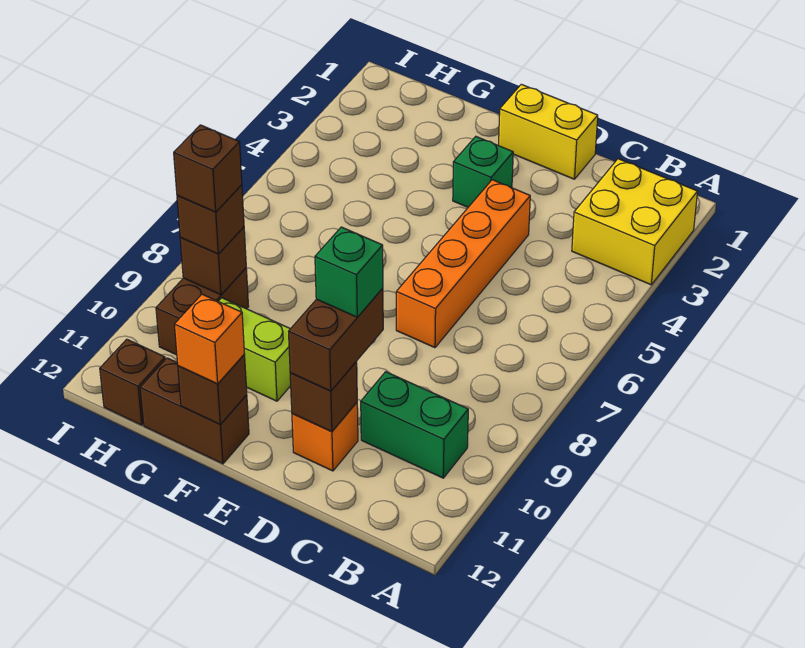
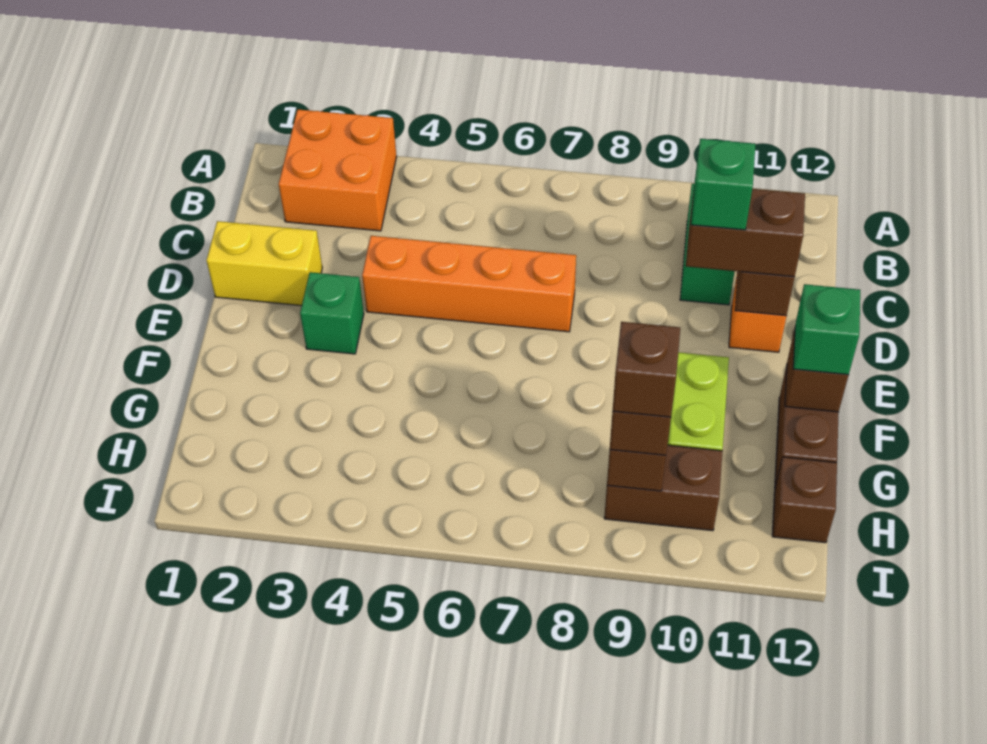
yellow brick A2:B3 level 1 -> orange brick A2:B3 level 1
yellow brick D1:E1 level 1 -> yellow brick D1:D2 level 1
orange brick F12 level 3 -> green brick F12 level 3

